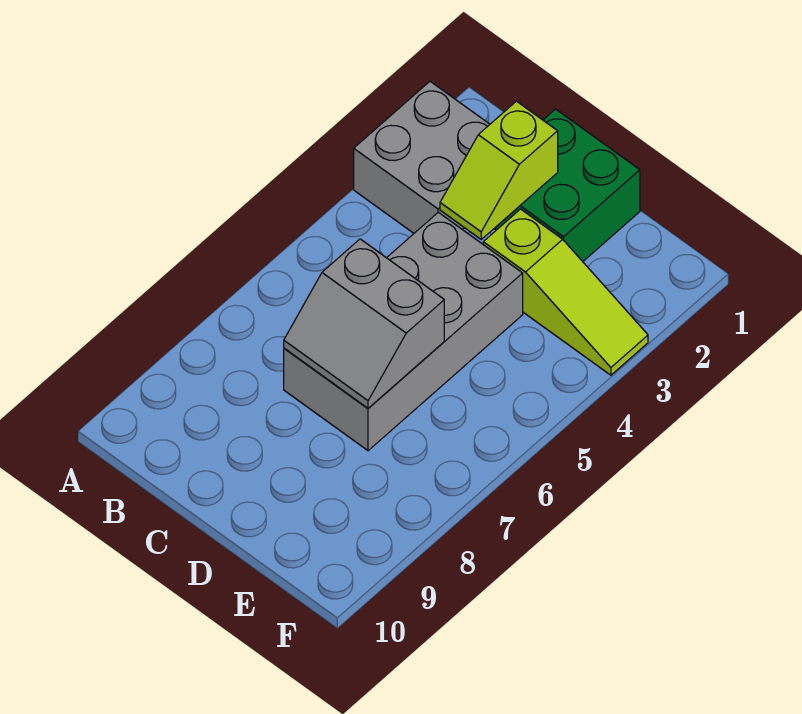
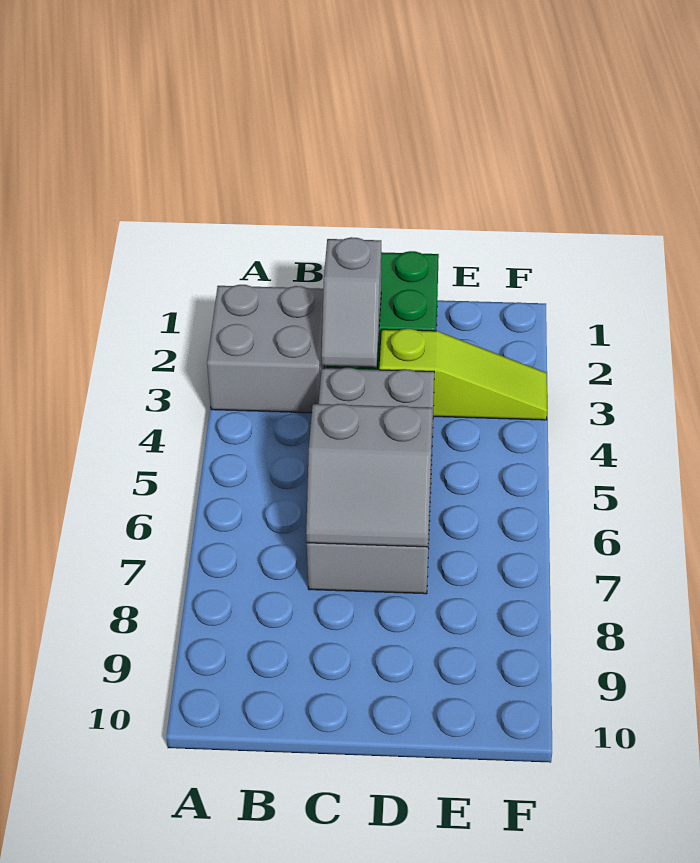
lime slope C2:C3 level 2 top 2 -> grey slope C2:C3 level 2 top 2

